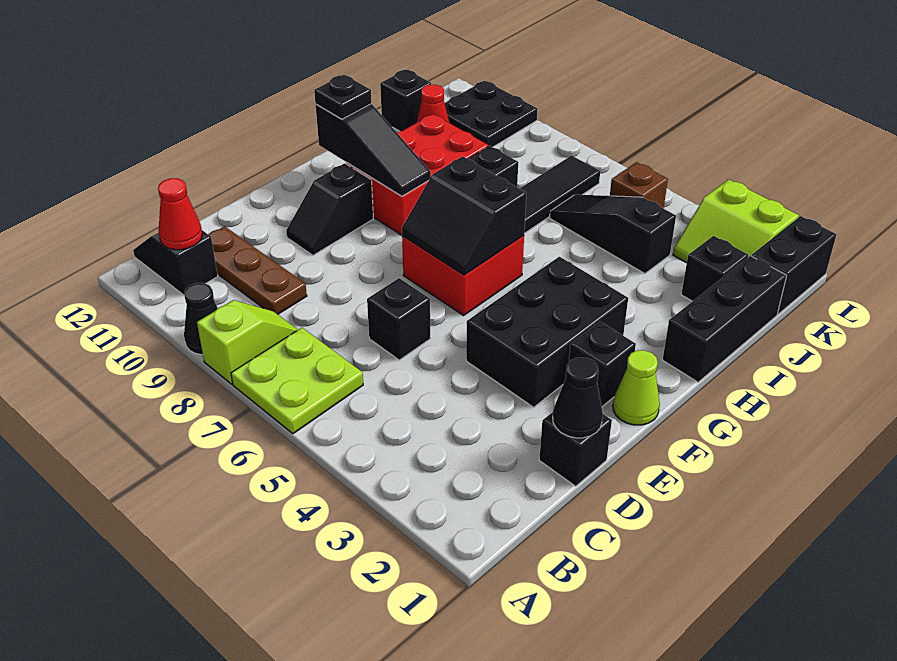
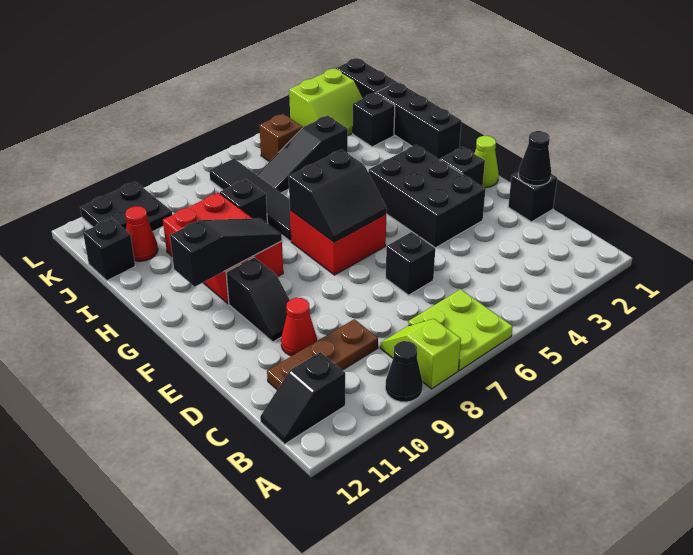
red cone B11 level 2 -> red cone D10 level 1
black plate G11 level 3 -> none

